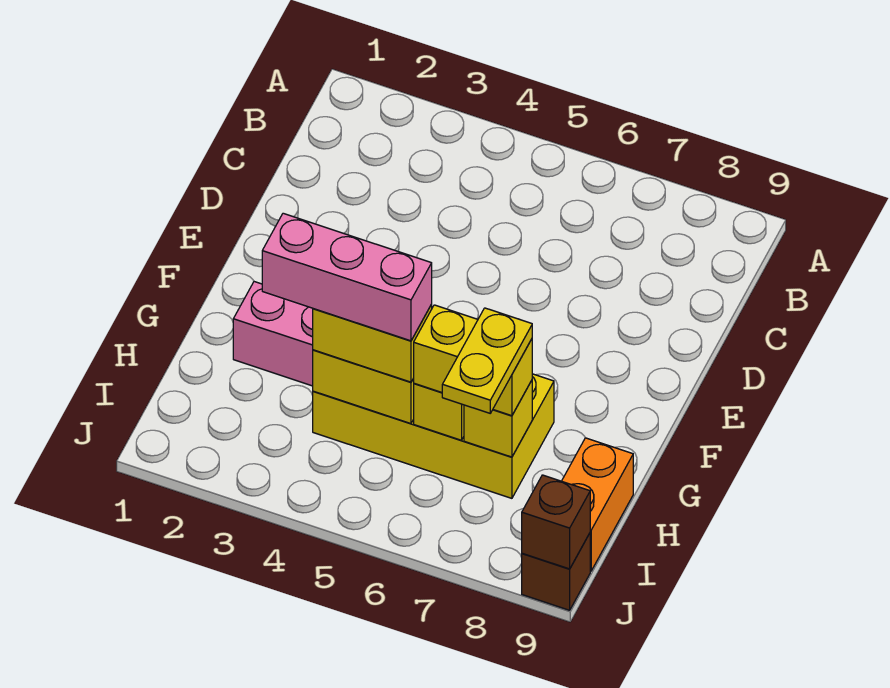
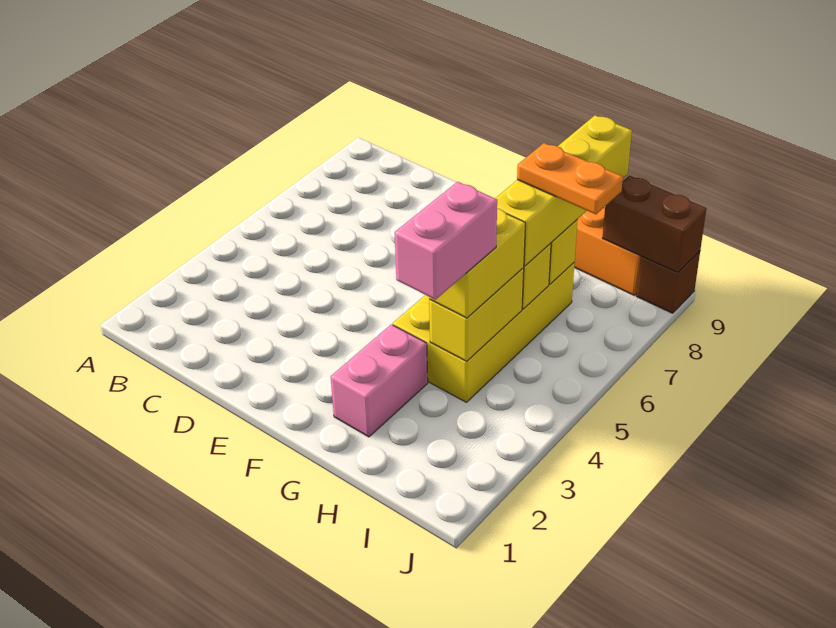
pink brick H3:H5 level 4 -> pink brick H3:H4 level 4
yellow brick H6:H7 level 3 -> yellow brick H6:H9 level 3
yellow plate H7:I7 level 4 -> orange plate H7:I7 level 4
brown brick J9 level 2 -> brown brick I9:J9 level 2

